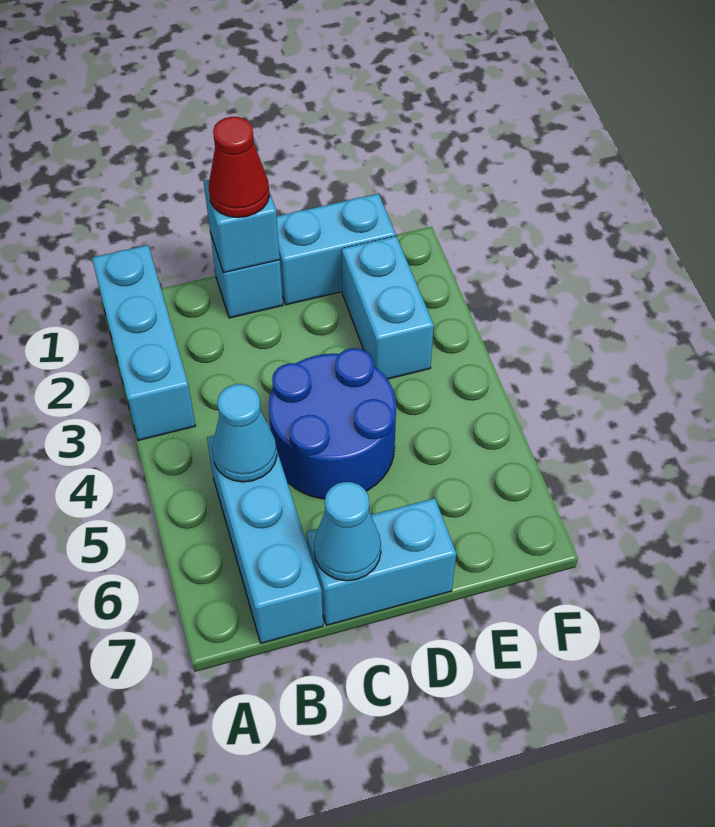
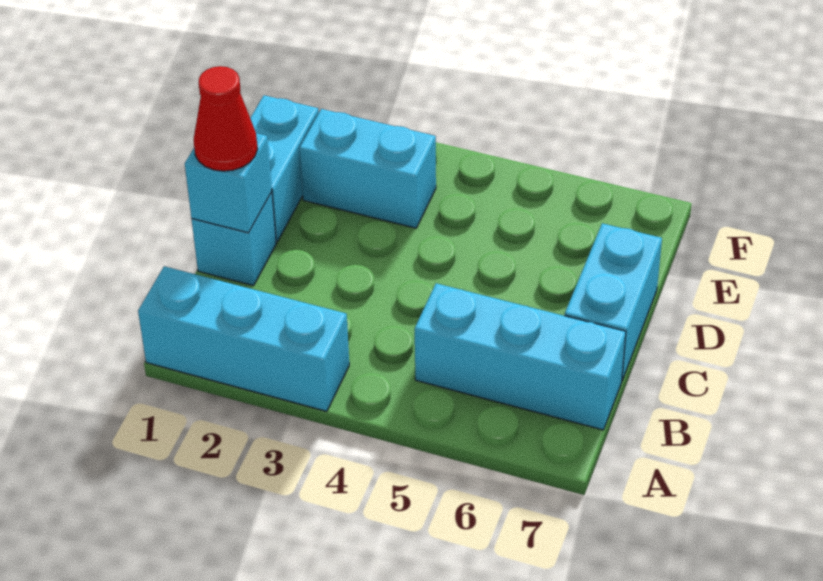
cyan cone B5 level 2 -> none
blue round brick C4:D5 level 1 -> none
cyan cone C7 level 2 -> none

